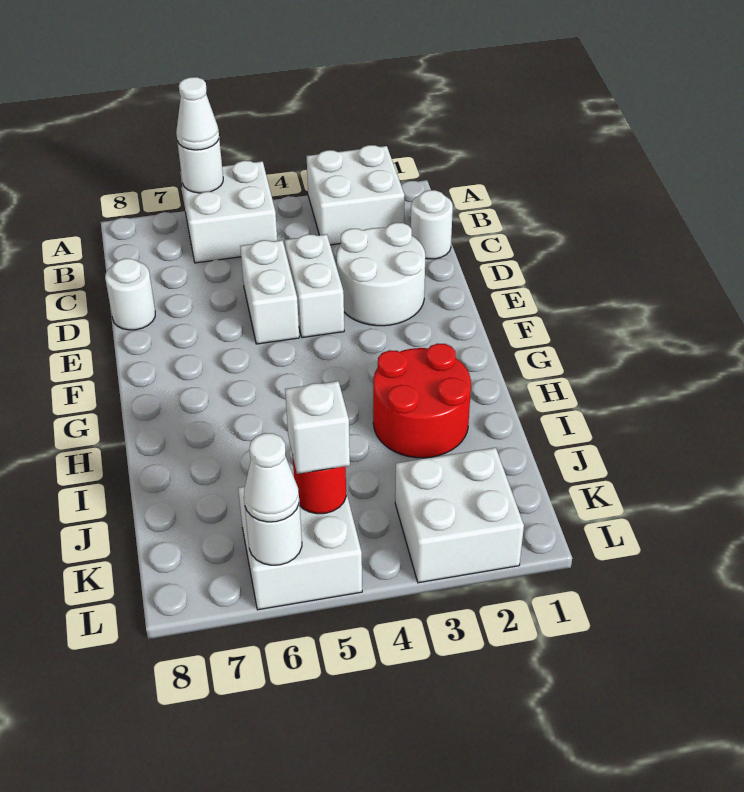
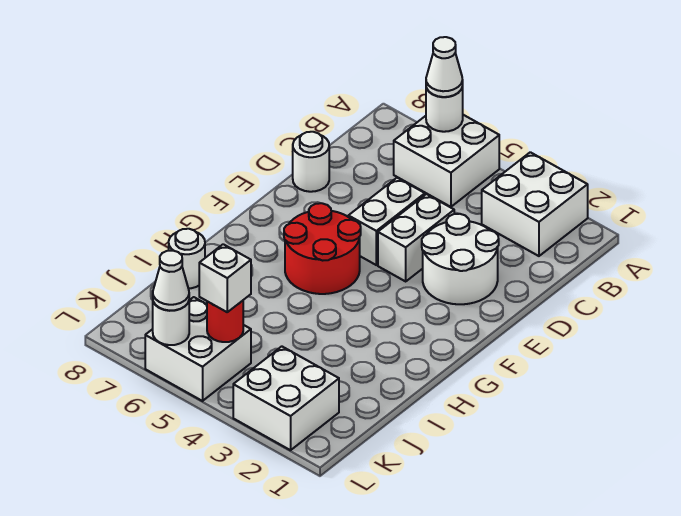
white round brick C1 level 1 -> white round brick I8 level 1
red round brick H2:I3 level 1 -> red round brick F5:G6 level 1

